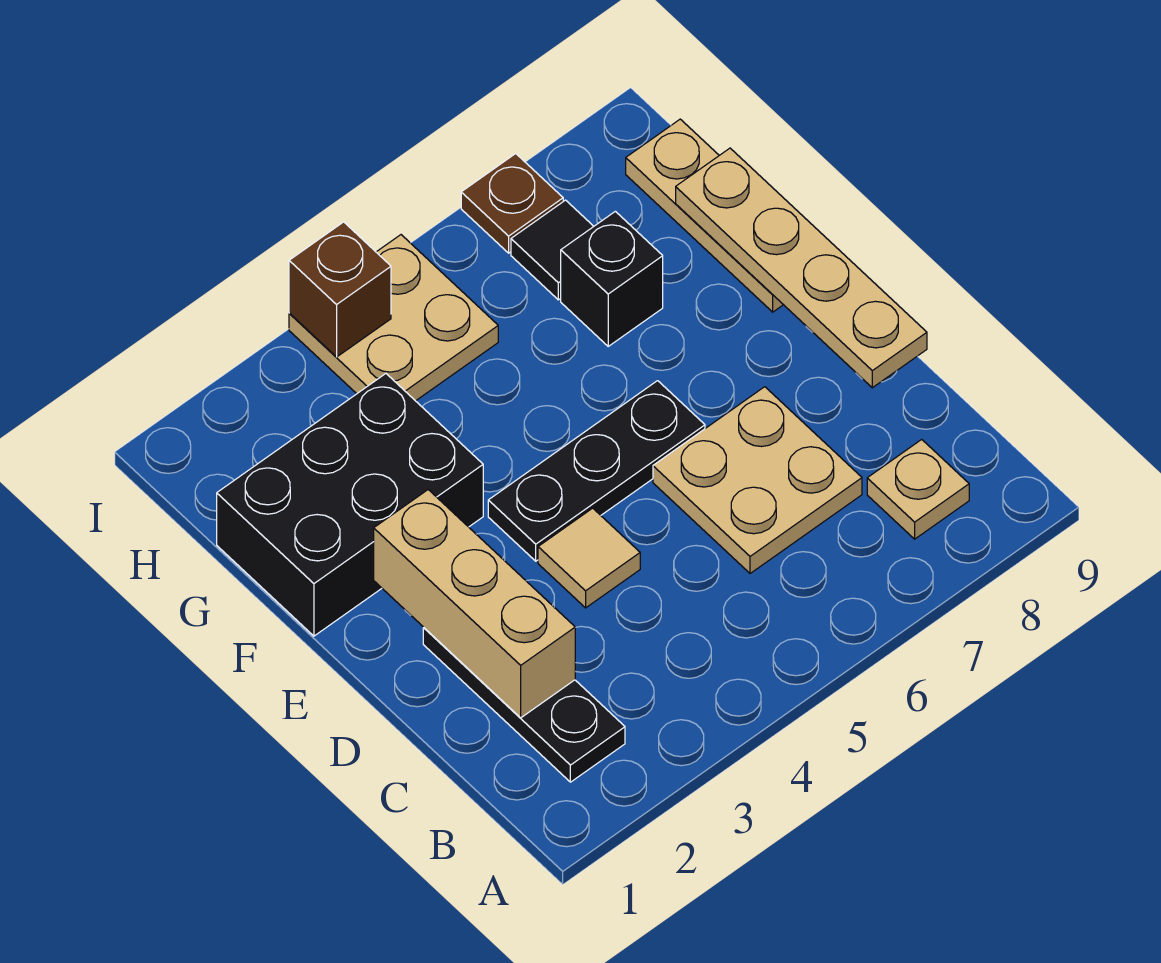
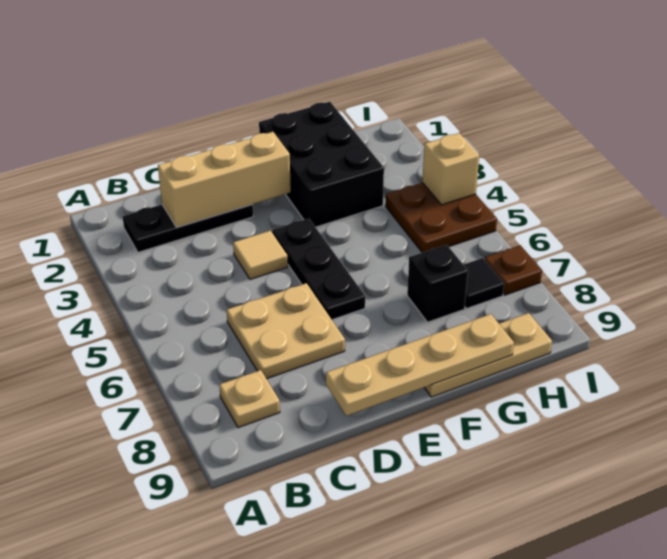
tan plate H4:I5 level 1 -> brown plate H4:I5 level 1
brown brick I4 level 2 -> tan brick I4 level 2

